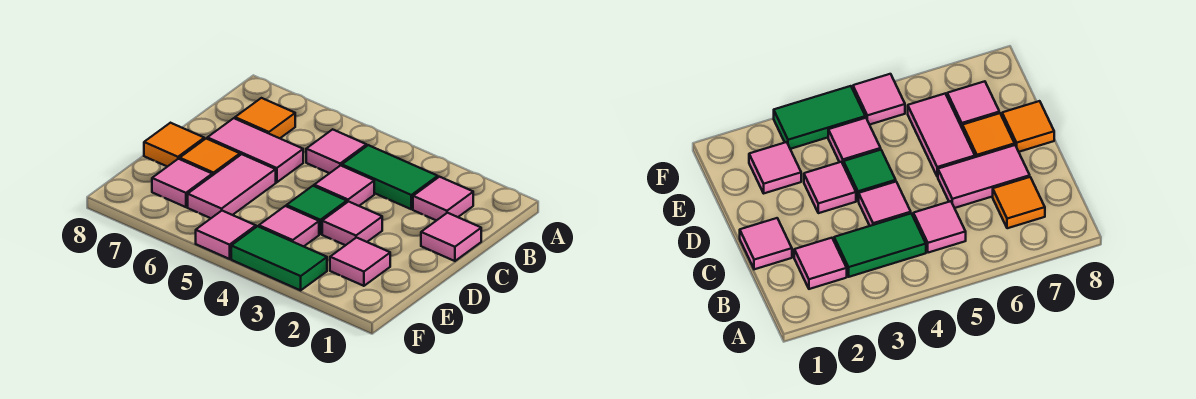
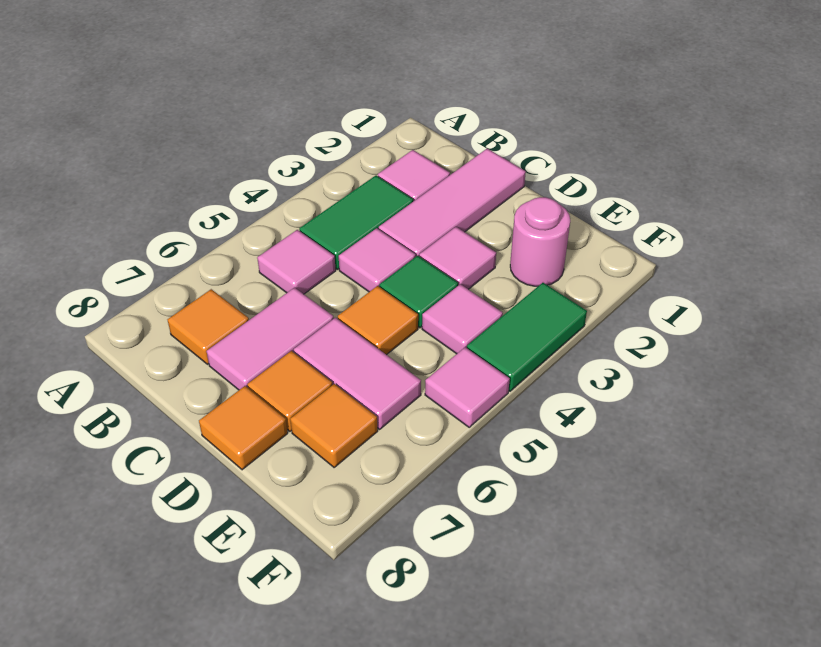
pink tile C1 level 1 -> pink tile C1:C3 level 1
none -> orange tile D5 level 1
pink tile E2 level 1 -> pink round brick E2 level 1
pink tile E7 level 1 -> orange tile E7 level 1

